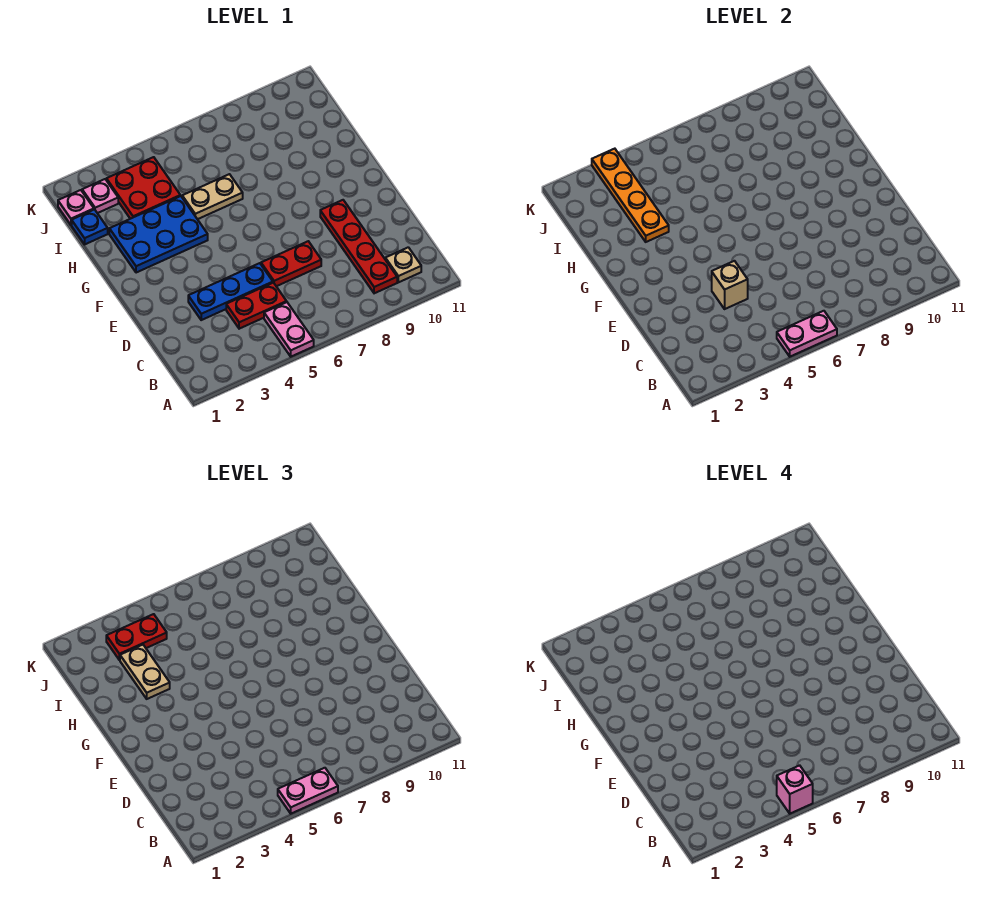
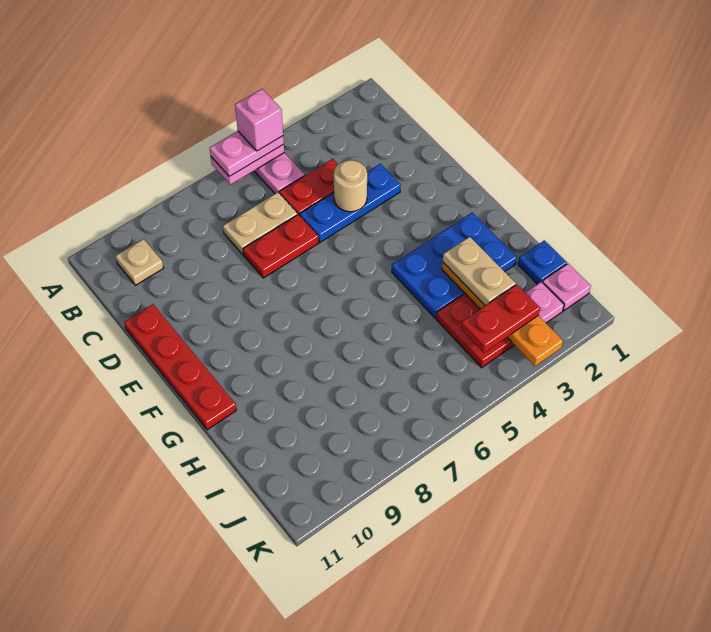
red plate B9:E9 level 1 -> red plate D11:G11 level 1
tan brick D4 level 2 -> tan round brick D4 level 2
tan plate H5:H6 level 1 -> tan plate C6:C7 level 1

